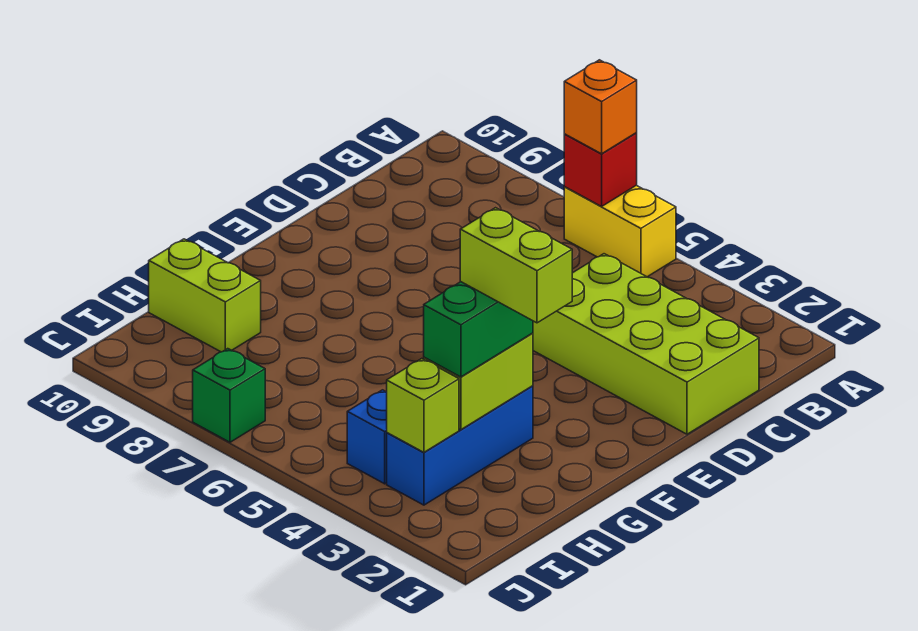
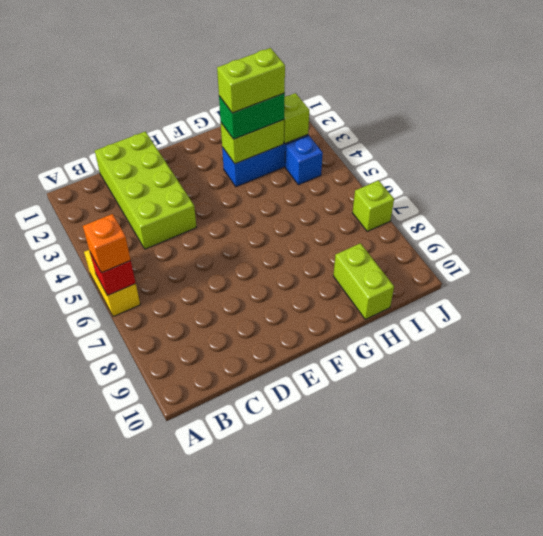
lime brick G2:G3 level 4 -> lime brick G3:H3 level 4
green brick J7 level 1 -> lime brick J7 level 1

